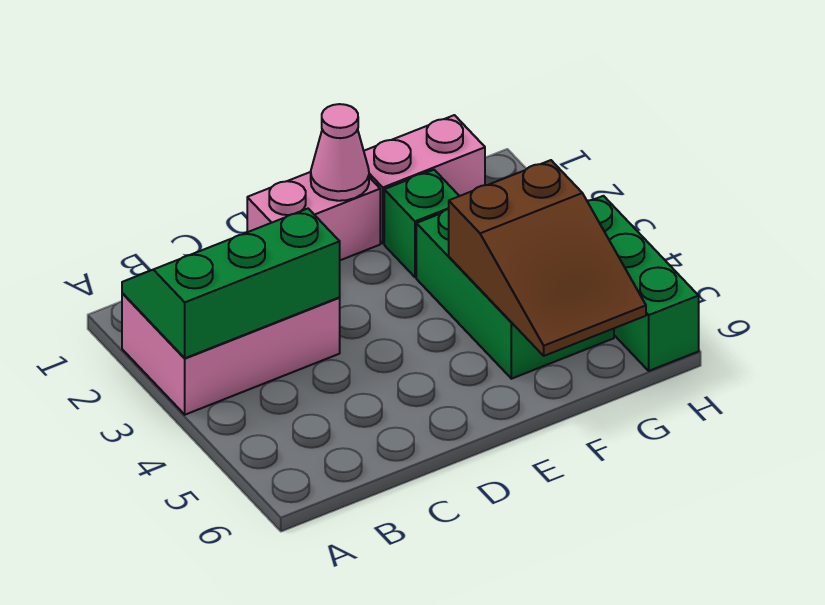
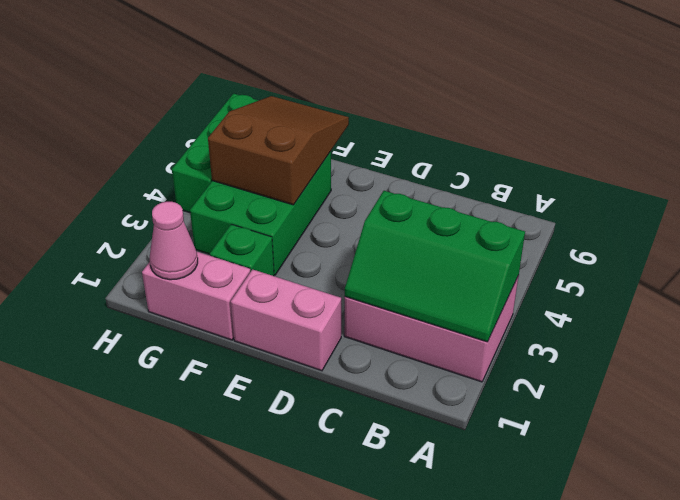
pink cone E1 level 2 -> pink cone G1 level 2

